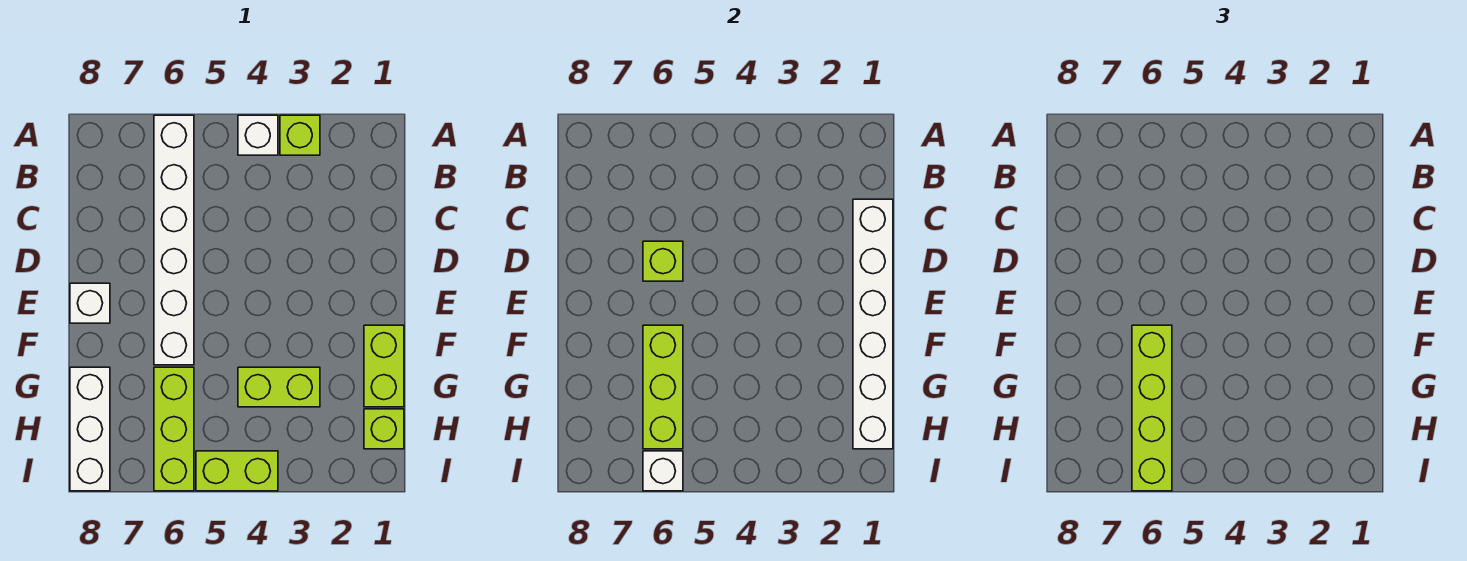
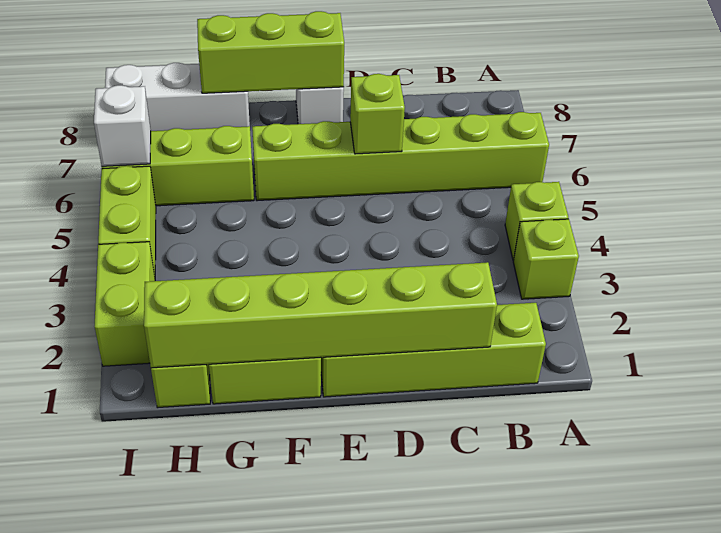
white brick A4 level 1 -> lime brick A4 level 1
white brick A6:F6 level 1 -> lime brick A6:F6 level 1
white brick C1:H1 level 2 -> lime brick C1:H1 level 2
lime brick F6:H6 level 2 -> lime brick E8:G8 level 2
lime brick F6:I6 level 3 -> lime brick B1:E1 level 1
lime brick G3:G4 level 1 -> lime brick I2:I3 level 1

